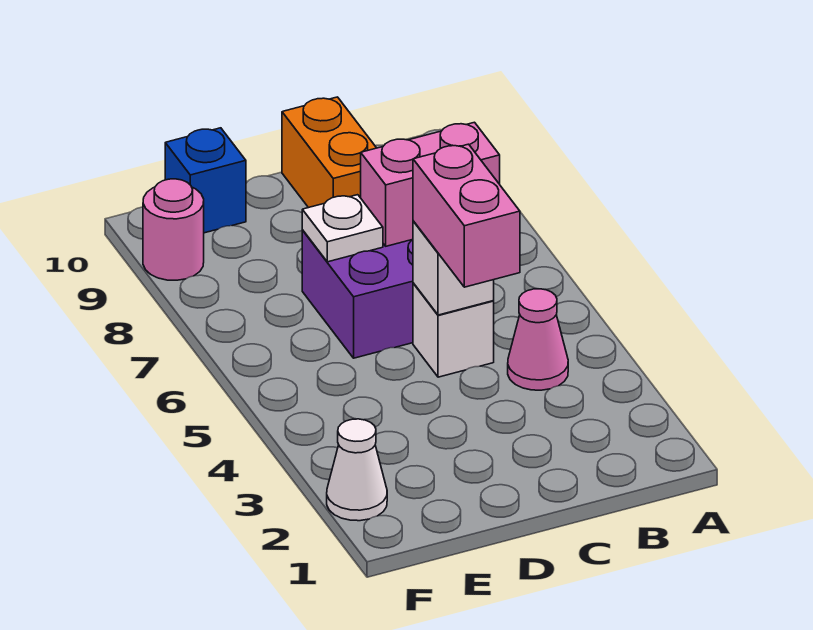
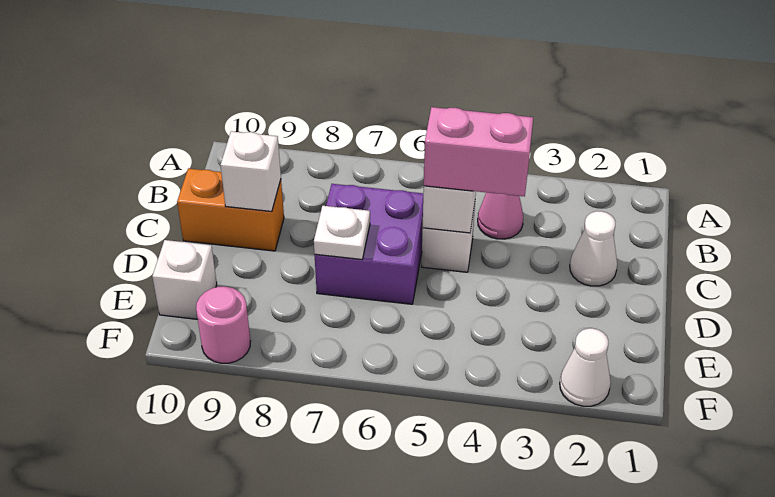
pink brick B7:C7 level 2 -> none
none -> white cone C2 level 1
none -> white brick C9 level 2
blue brick E10 level 1 -> white brick E10 level 1

